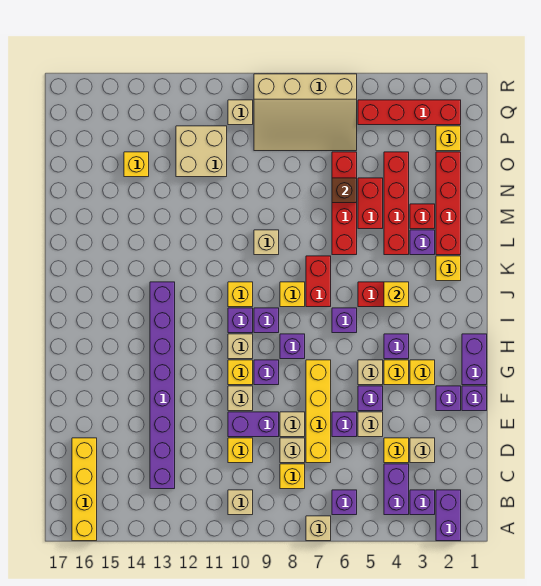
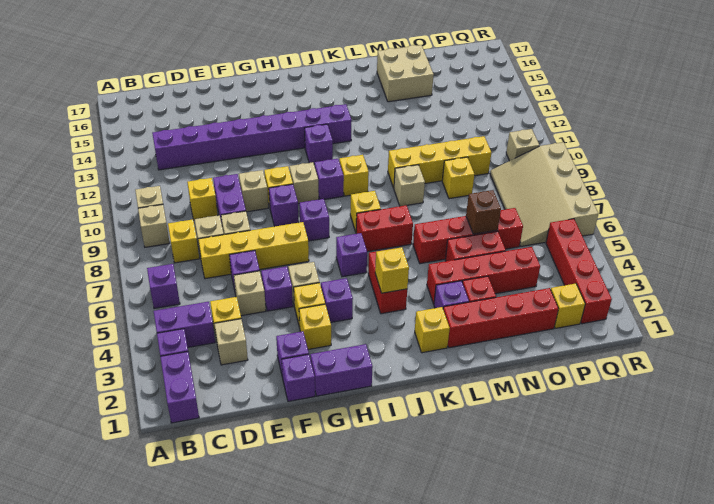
purple brick A2:B2 level 1 -> purple brick B1:B2 level 1
tan brick A7 level 1 -> tan brick B9 level 1
yellow brick A16:D16 level 1 -> yellow brick L10:O10 level 1
purple brick I9 level 1 -> purple brick I12 level 1
tan brick O11:P12 level 1 -> tan brick M15:N16 level 1
yellow brick O14 level 1 -> yellow brick N9 level 1

